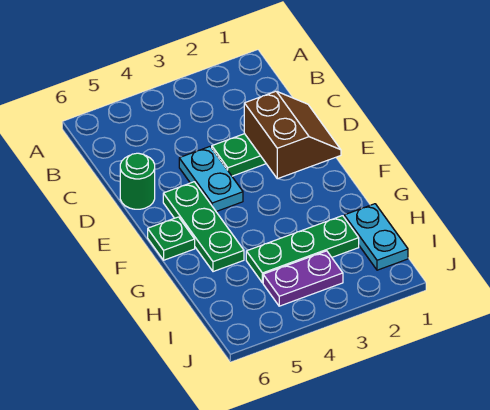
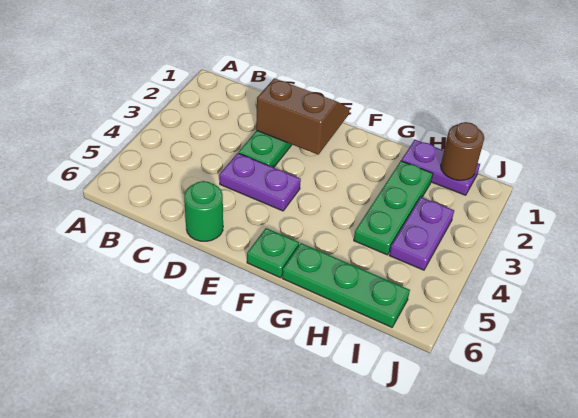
cyan plate D4:E4 level 1 -> purple plate D4:E4 level 1
green plate E5:G5 level 1 -> green plate G6:I6 level 1
cyan plate H1:I1 level 1 -> purple plate H1:I1 level 1
none -> brown round brick I1 level 2

